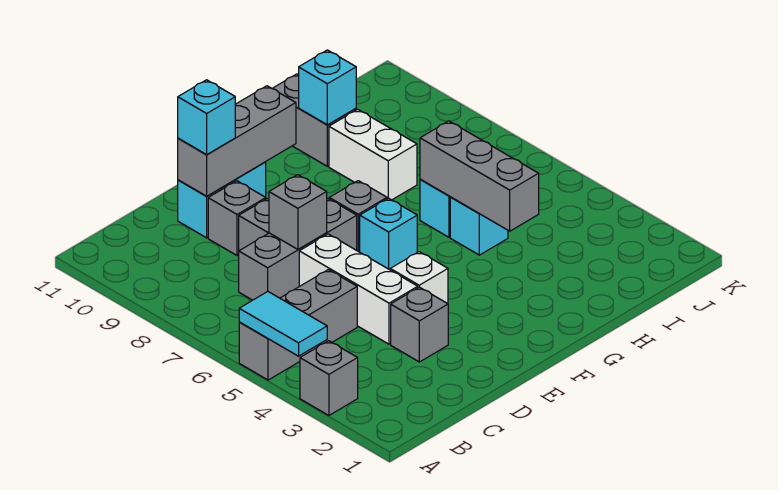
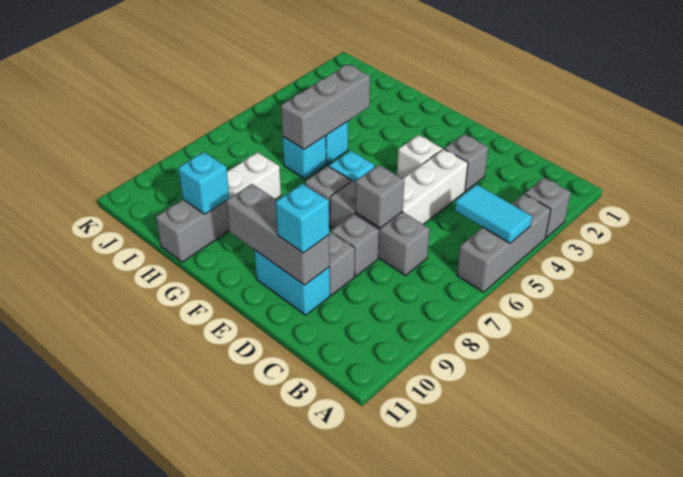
cyan tile A4:A5 level 2 -> cyan tile A5:B5 level 2
grey brick A5:C5 level 1 -> grey brick A4:A6 level 1

